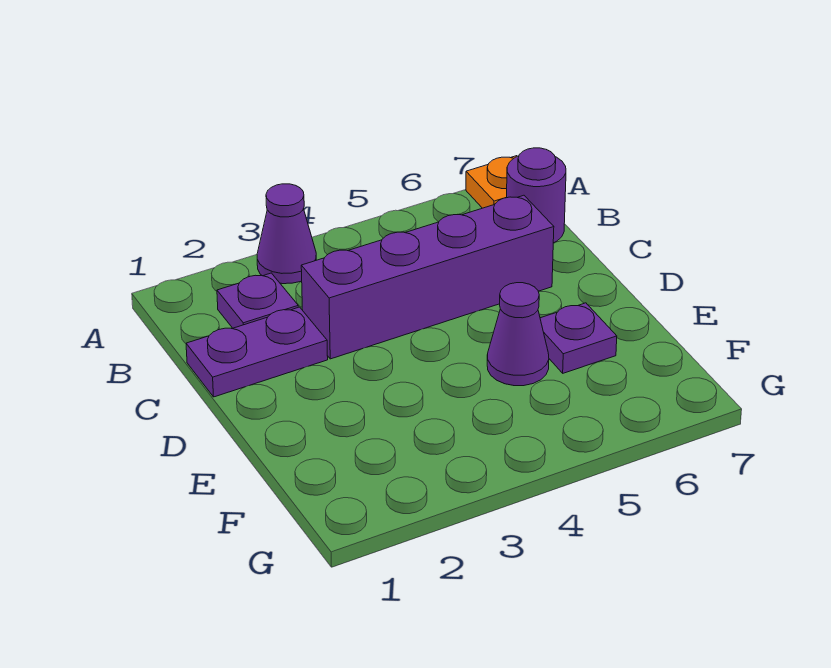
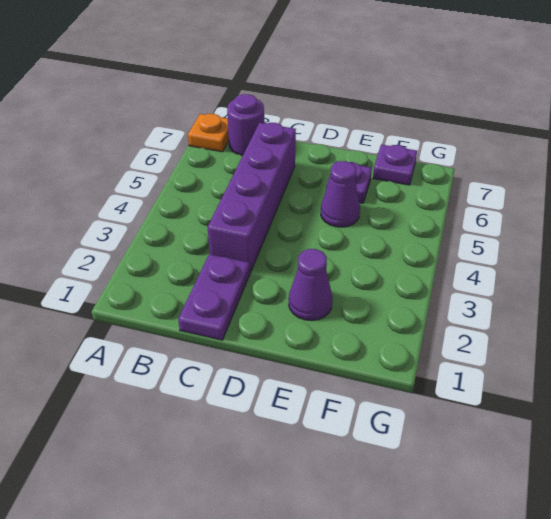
purple cone A3 level 1 -> purple cone E2 level 1
purple plate B2 level 1 -> purple plate F7 level 1

